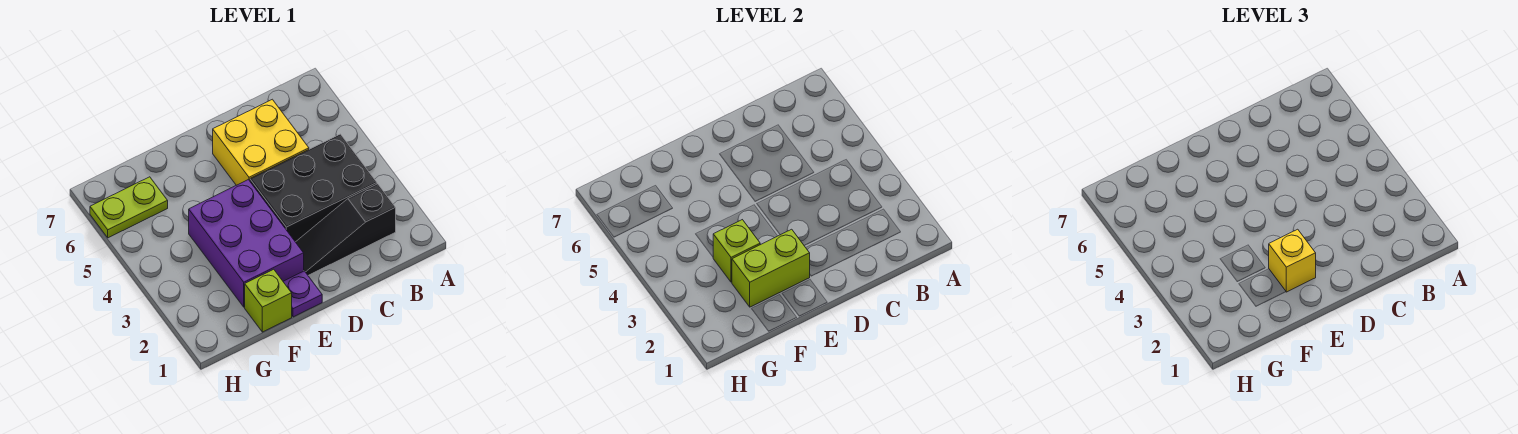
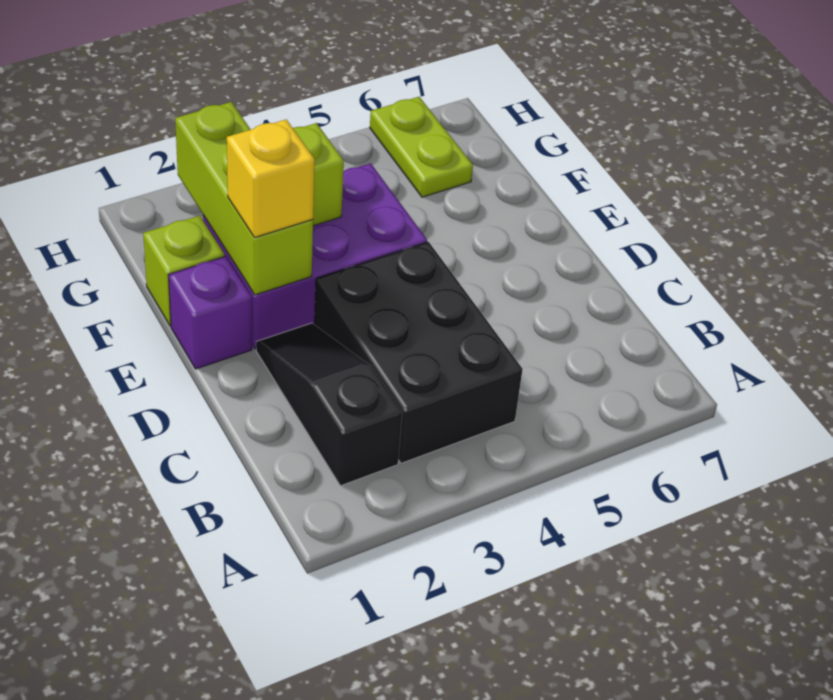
yellow brick C5:D6 level 1 -> none
purple plate E1 level 1 -> purple brick E1 level 1
lime brick E2:F2 level 2 -> lime brick E2:G2 level 2

